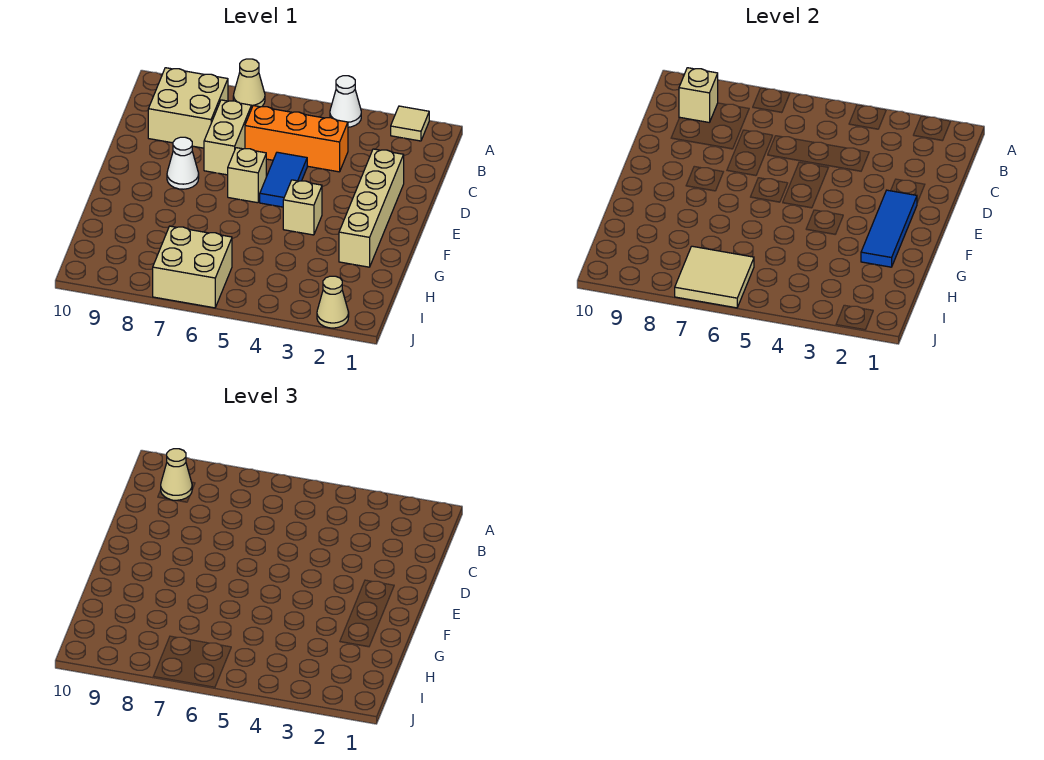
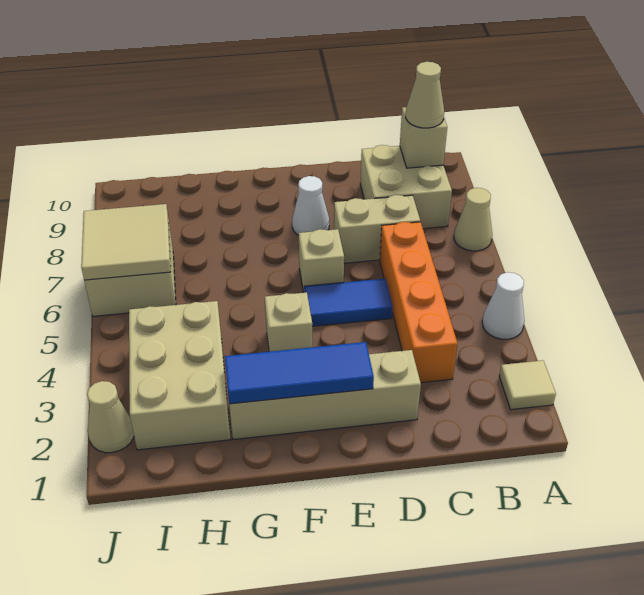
orange brick C4:C6 level 1 -> orange brick C3:C6 level 1
none -> tan brick H2:I4 level 1

